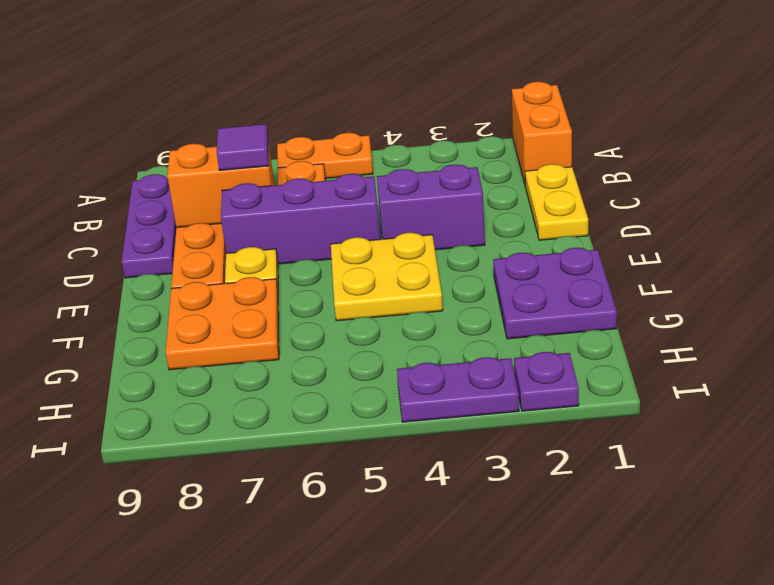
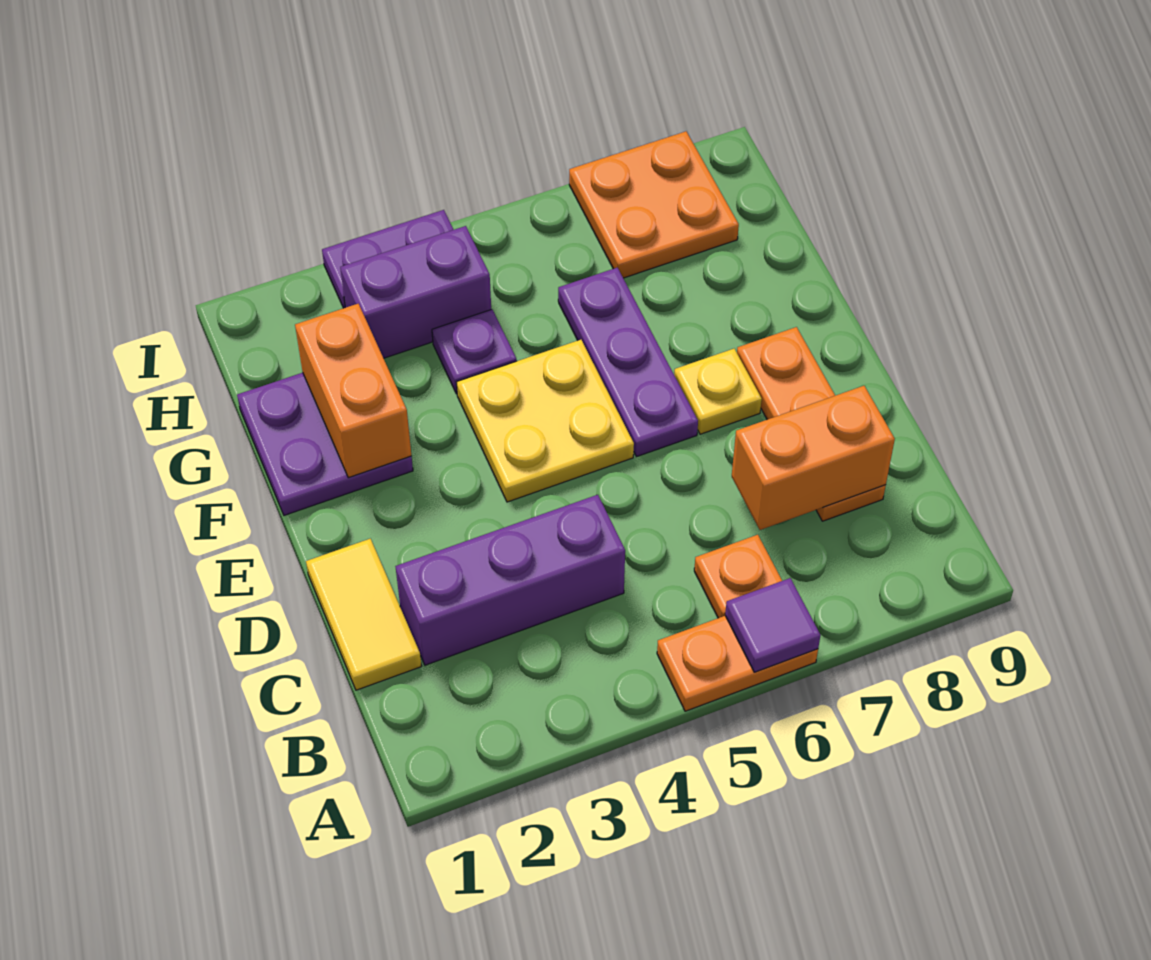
orange brick A1:B1 level 1 -> orange brick F2:G2 level 2
purple plate B9:D9 level 1 -> purple plate E6:G6 level 1
yellow plate C1:D1 level 1 -> yellow tile C1:D1 level 1
purple tile C7 level 3 -> purple tile A6 level 2
purple brick D3:D4 level 1 -> purple brick H3:H4 level 1
purple brick D5:D7 level 1 -> purple brick C2:C4 level 1
orange plate F7:G8 level 1 -> orange plate H7:I8 level 1
purple plate I2 level 1 -> purple plate G4 level 1

